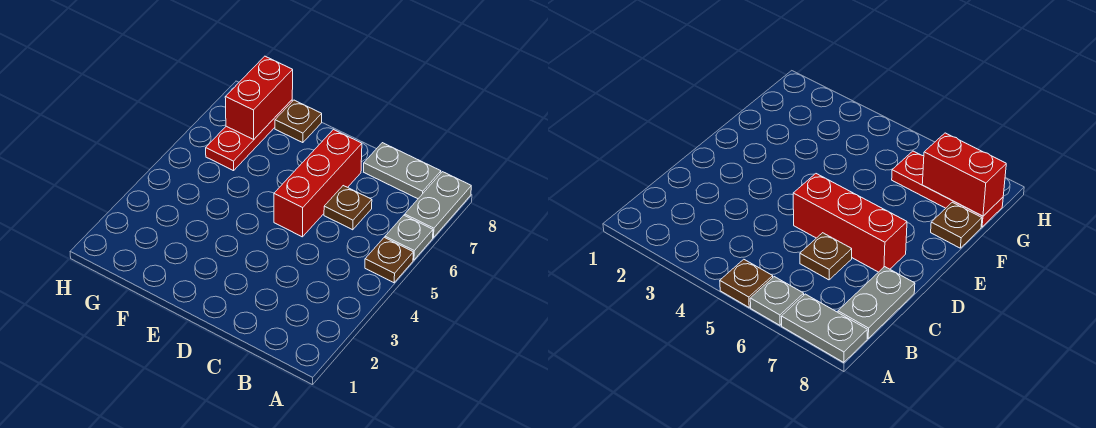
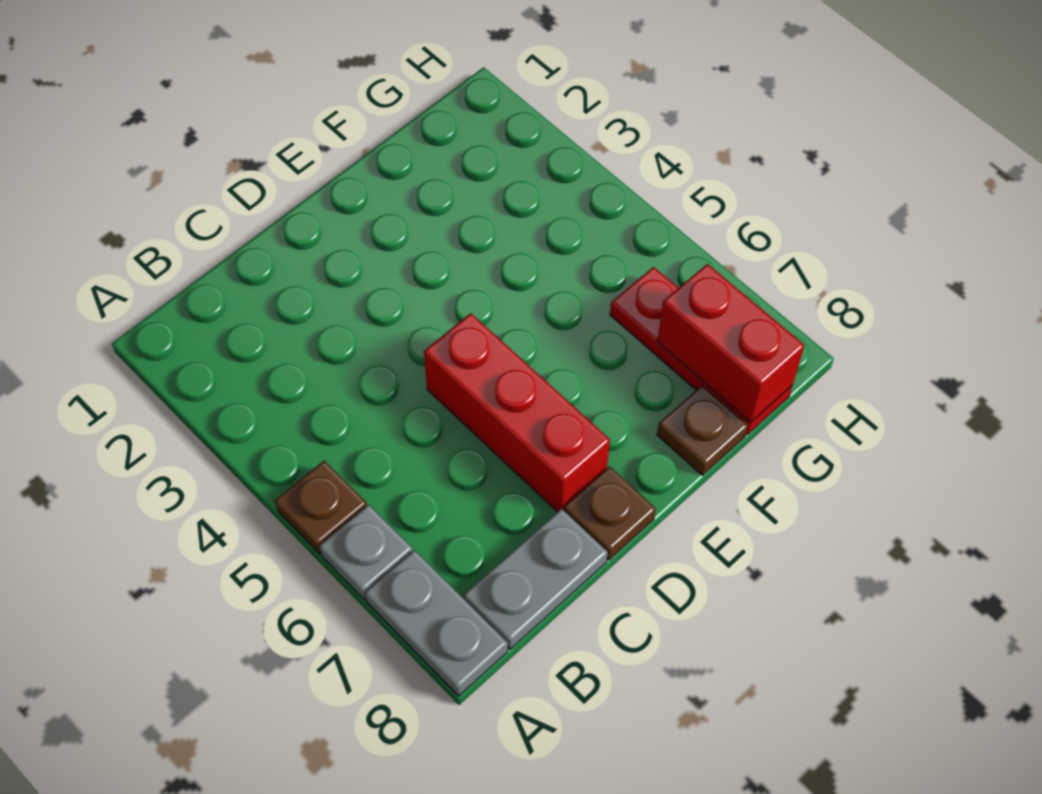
brown plate C6 level 1 -> brown plate D8 level 1

